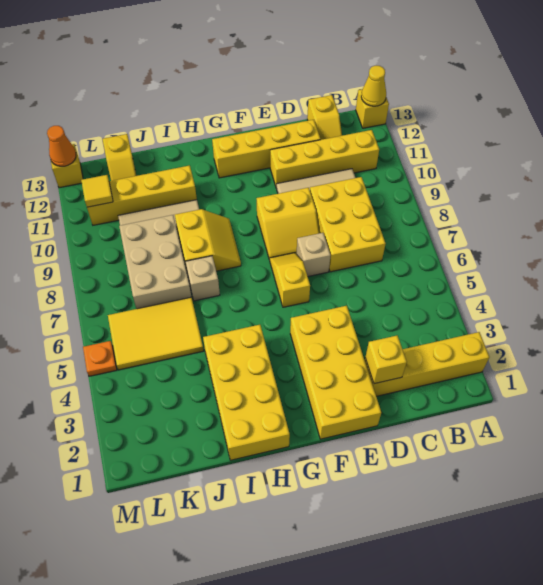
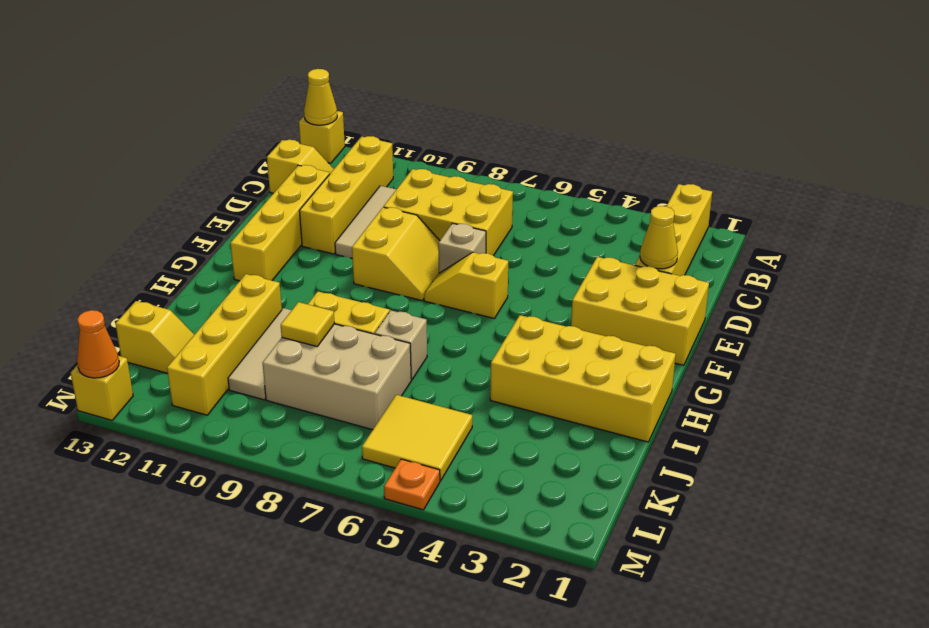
yellow brick D2 level 2 -> yellow cone D2 level 2
yellow brick E1:F4 level 1 -> yellow brick E1:F3 level 1
yellow tile J5:L6 level 1 -> yellow tile K5:L6 level 1
yellow tile L11 level 2 -> yellow tile J9 level 2

